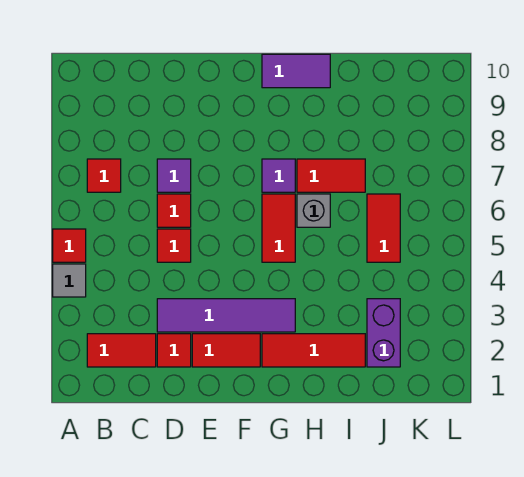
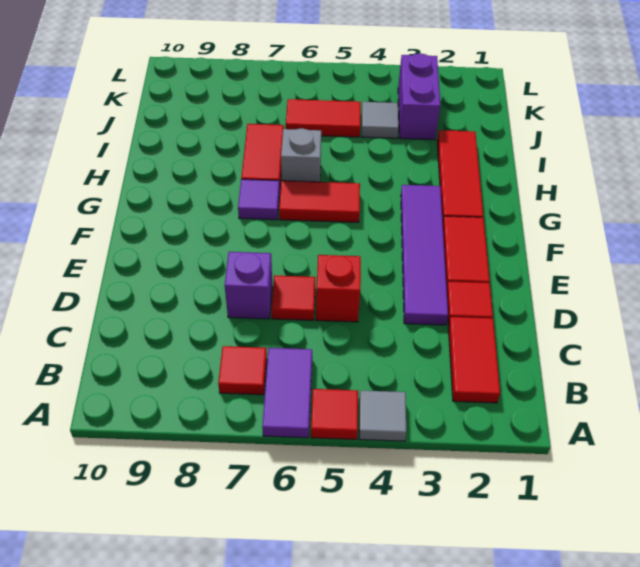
red tile D5 level 1 -> red brick D5 level 1
purple tile D7 level 1 -> purple brick D7 level 1
purple tile G10:H10 level 1 -> purple tile A6:B6 level 1
purple brick J2:J3 level 1 -> purple brick J3:K3 level 1
none -> grey tile J4 level 1

